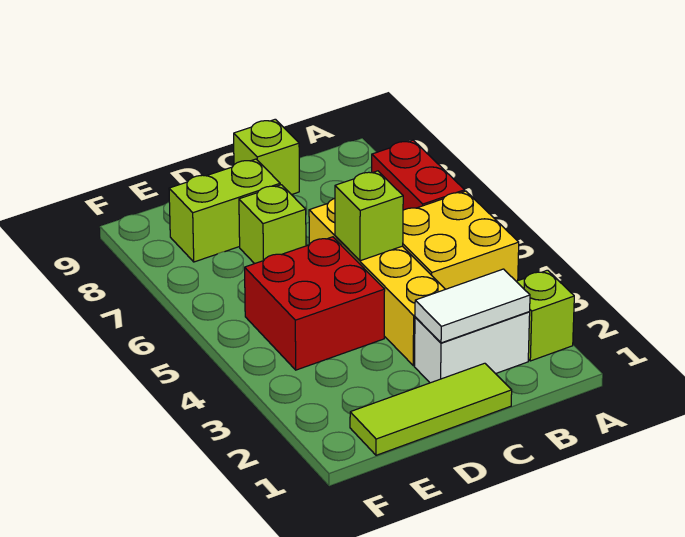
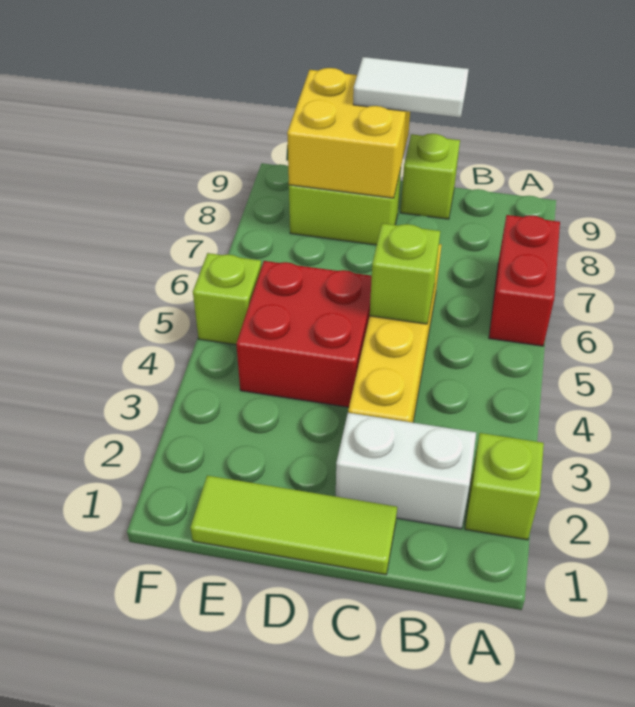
yellow brick A4:B5 level 1 -> yellow brick D8:E9 level 2
white tile B2:C2 level 2 -> white tile C9:D9 level 3
lime brick D7 level 1 -> lime brick F5 level 1

